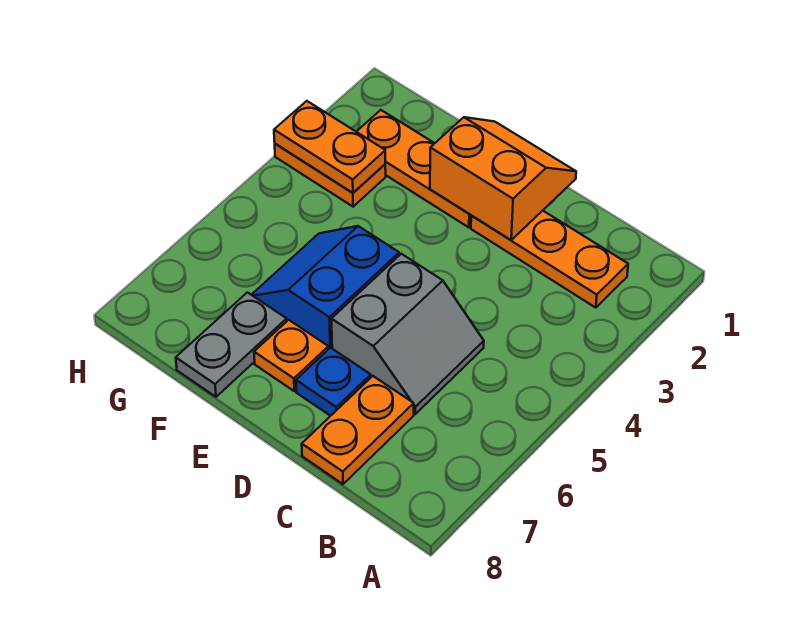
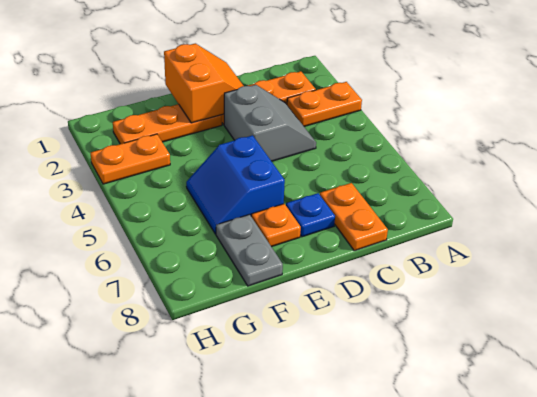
grey slope C5:D6 level 1 top D -> grey slope C3:D4 level 1 top D
orange slope D1:E2 level 2 top 2 -> orange slope D1:E2 level 2 top E
orange plate G3:H3 level 2 -> orange plate A3:B3 level 1

